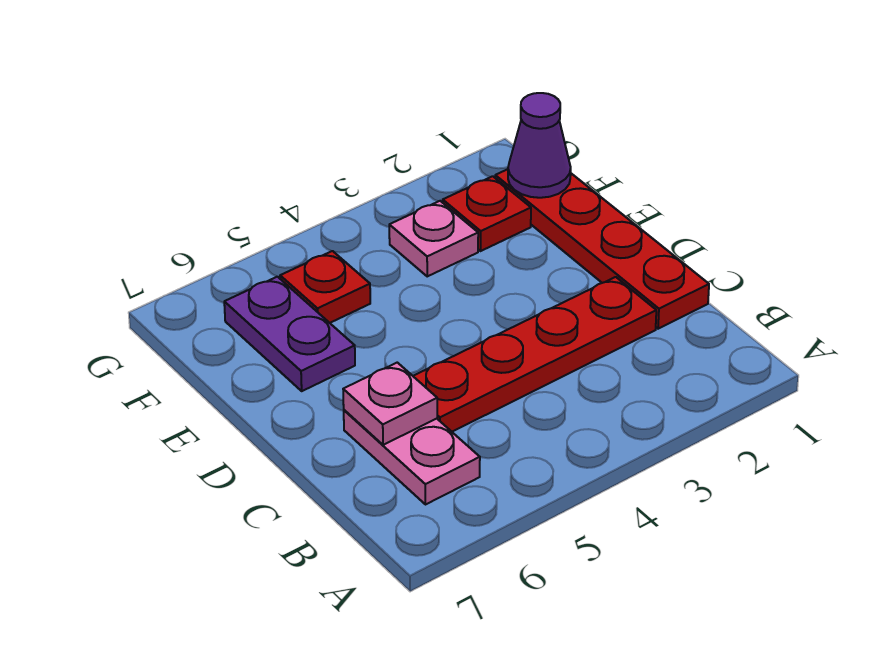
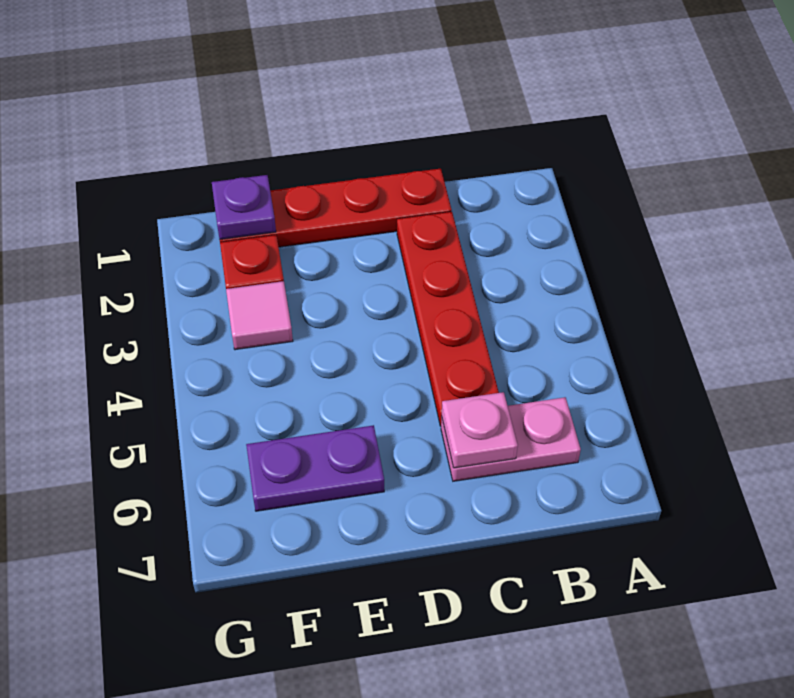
purple cone F1 level 2 -> purple plate F1 level 2
pink plate F3 level 1 -> pink tile F3 level 1
red plate F5 level 1 -> none

